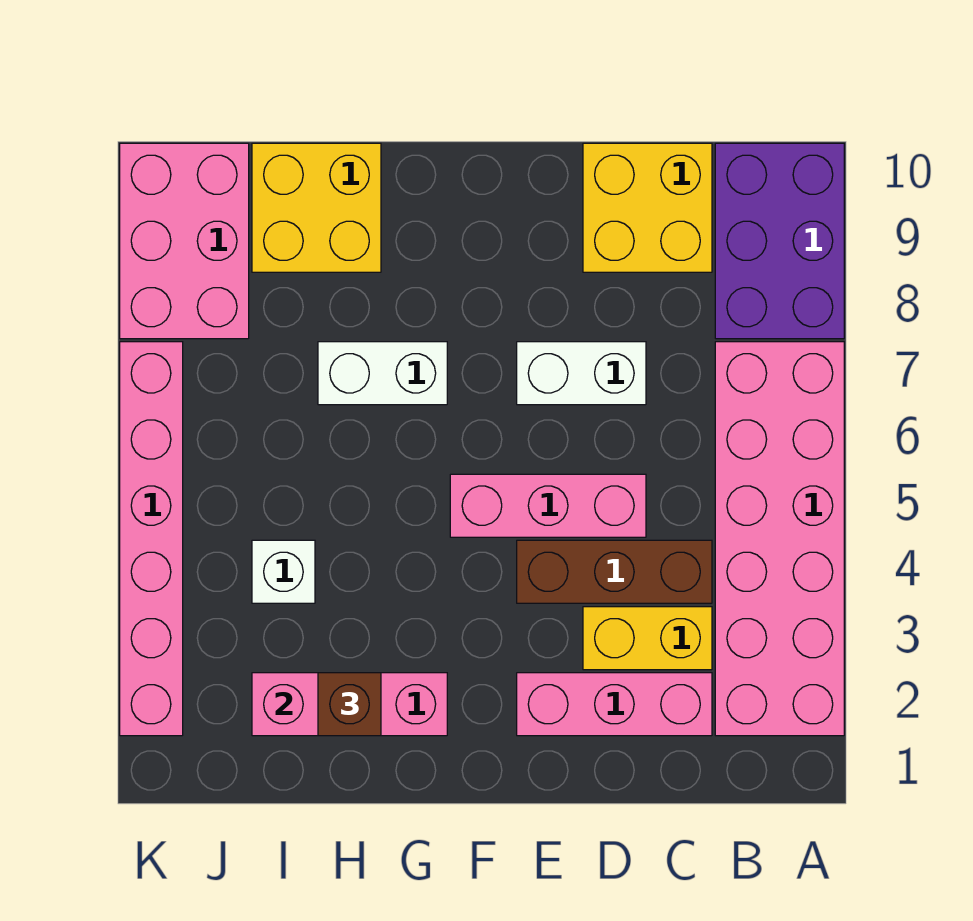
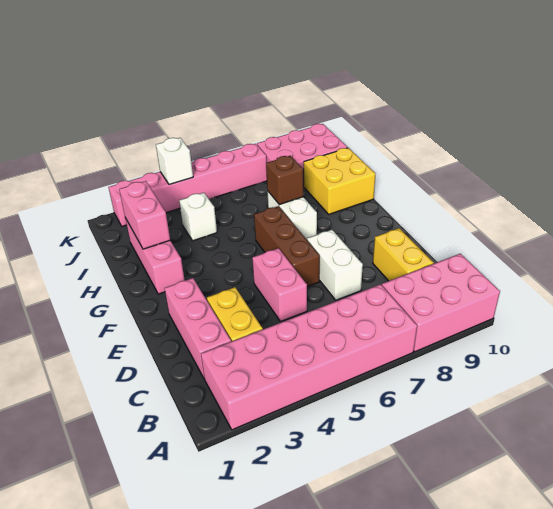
purple brick A8:B10 level 1 -> pink brick A8:B10 level 1
brown brick C4:E4 level 1 -> brown brick E6:G6 level 1
yellow brick C9:D10 level 1 -> yellow brick C9:D9 level 1
pink brick D5:F5 level 1 -> pink brick D5:E5 level 1
brown brick H2 level 3 -> brown brick H7 level 2
none -> white brick K4 level 2

